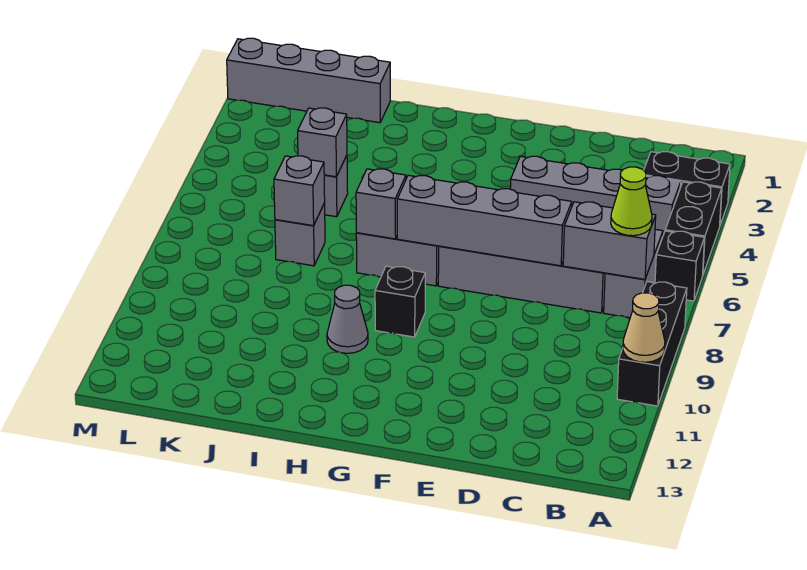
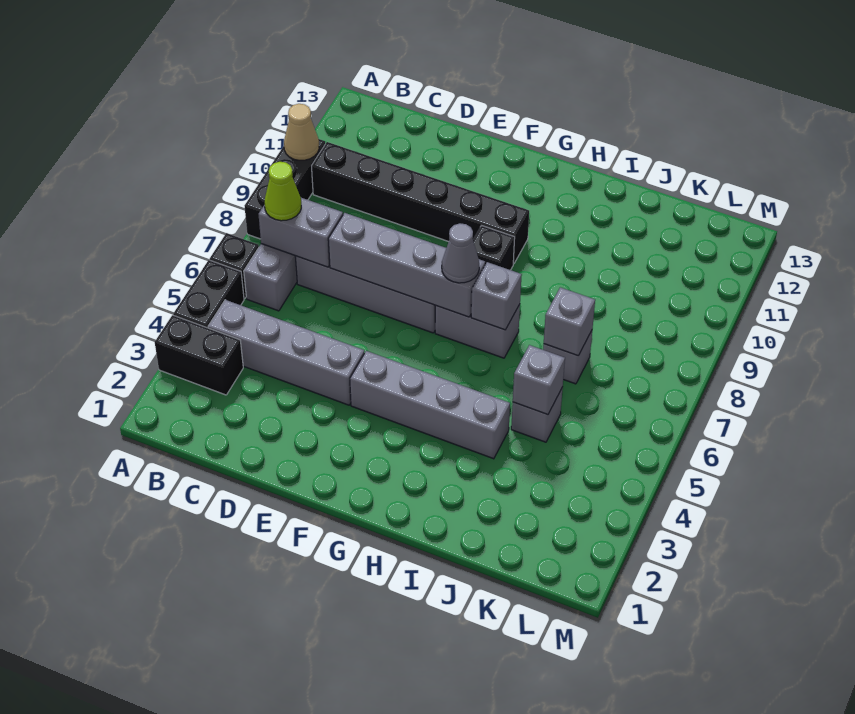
none -> black brick B10:G10 level 1
grey cone H10 level 1 -> grey cone G7 level 3
grey brick J1:M1 level 1 -> grey brick F4:I4 level 1

